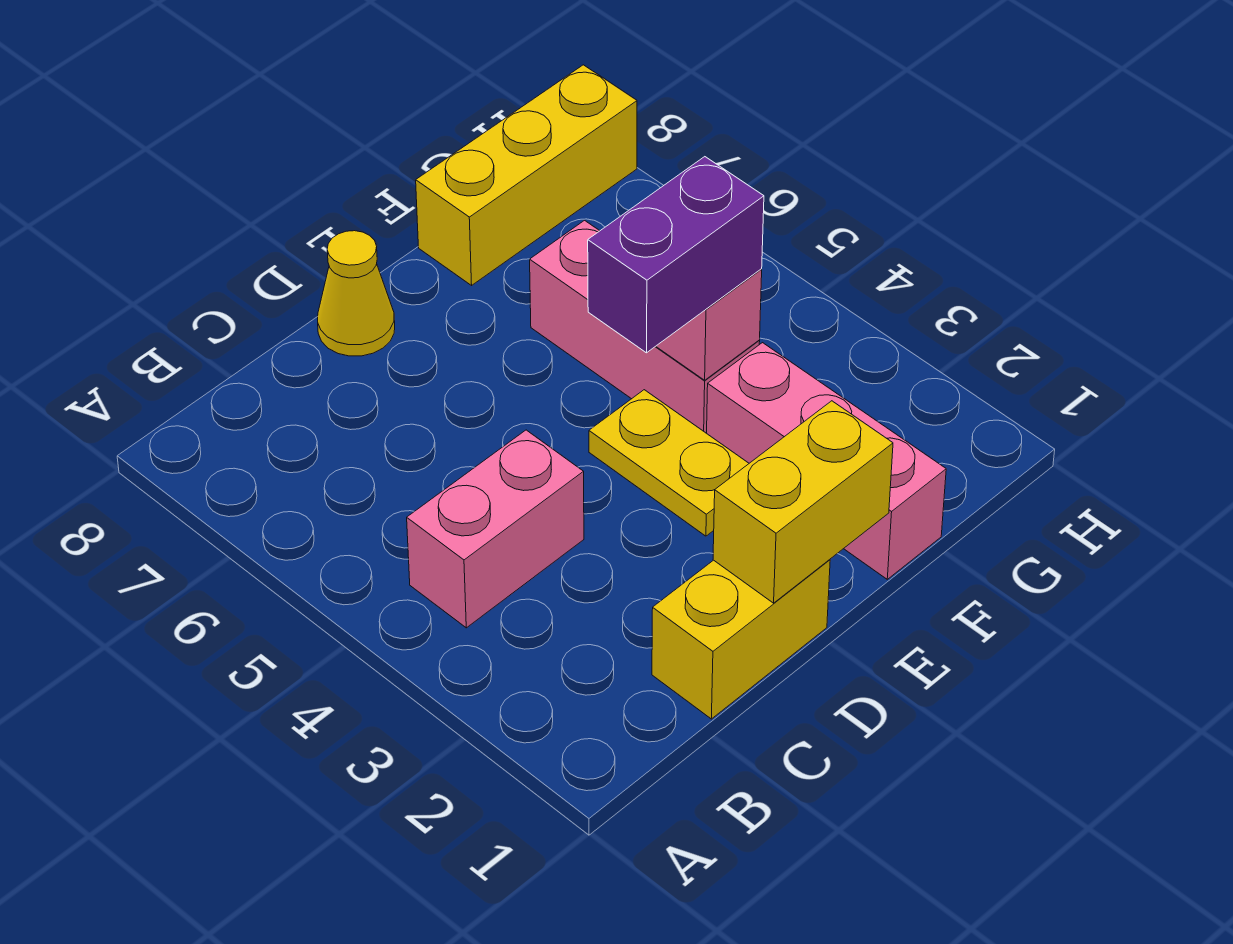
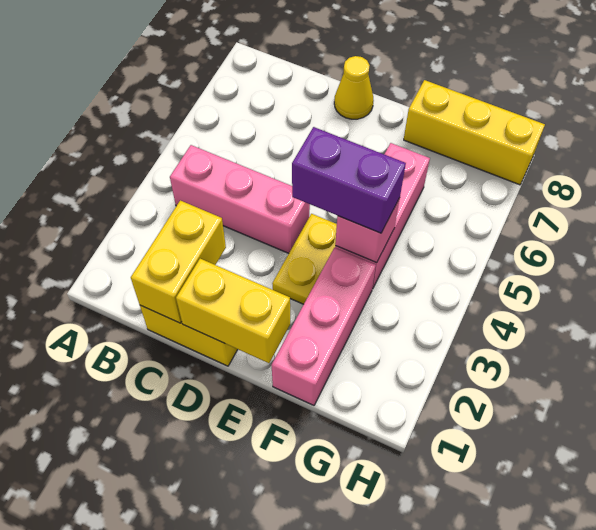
pink brick B4:C4 level 1 -> pink brick B4:D4 level 1
none -> yellow brick C1:C2 level 2

